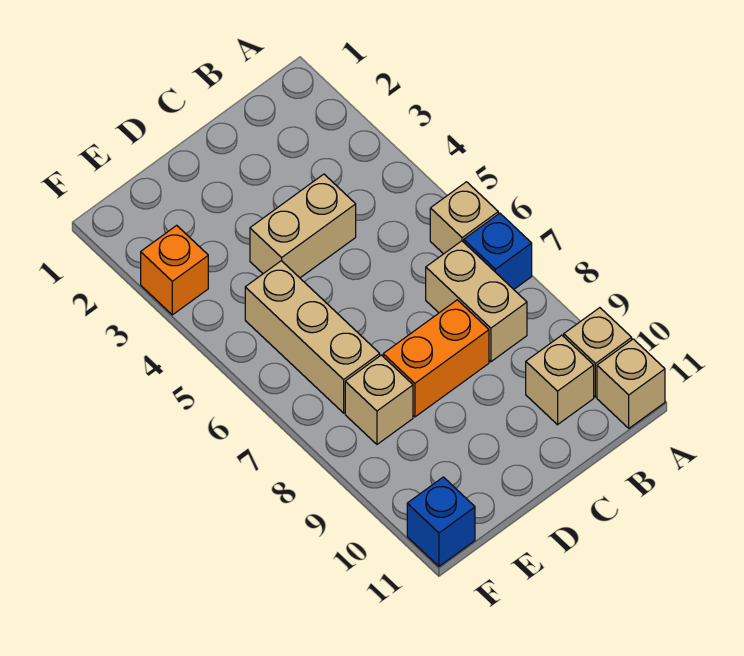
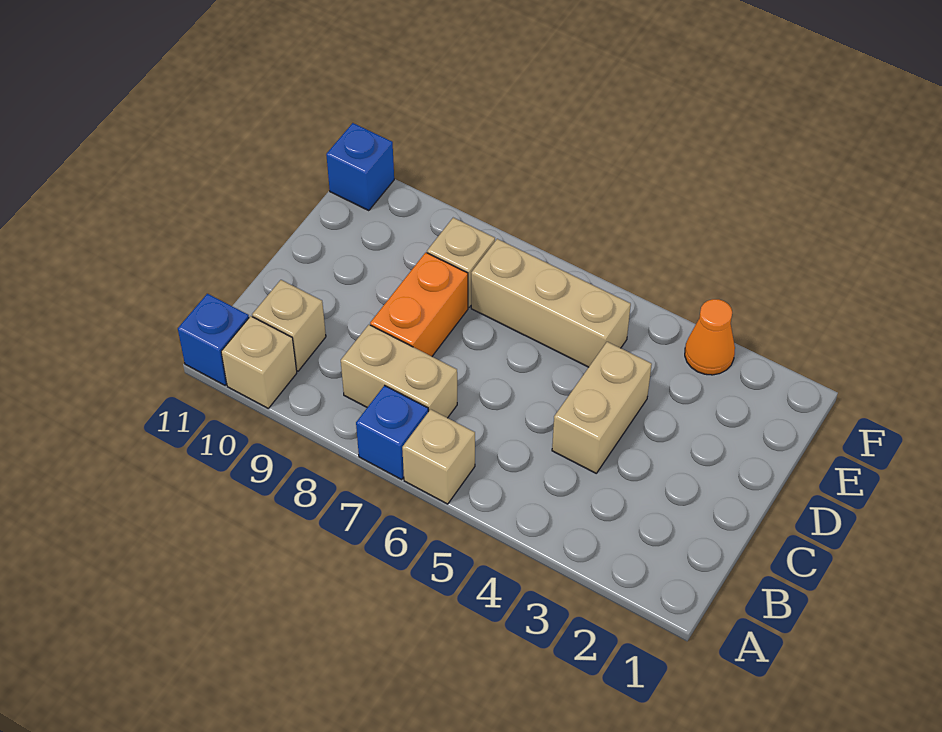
tan brick A11 level 1 -> blue brick A11 level 1
orange brick F3 level 1 -> orange cone F3 level 1

